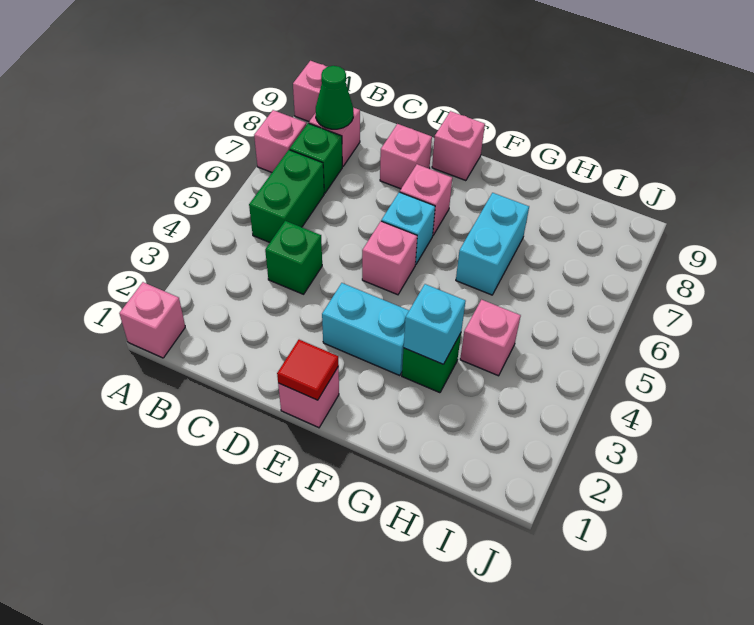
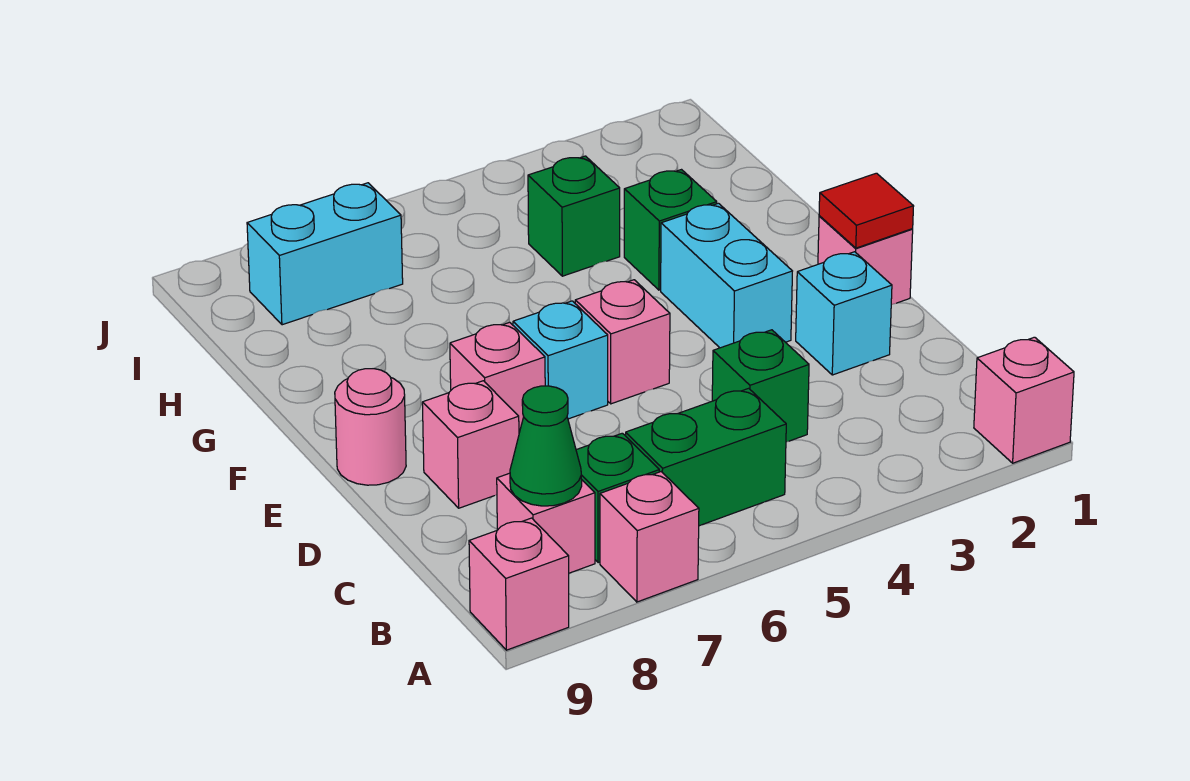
pink brick E9 level 1 -> pink round brick E9 level 1
cyan brick G3 level 2 -> cyan brick D2 level 1
cyan brick G6:G7 level 1 -> cyan brick I7:I8 level 1
pink brick H4 level 1 -> green brick H4 level 1

